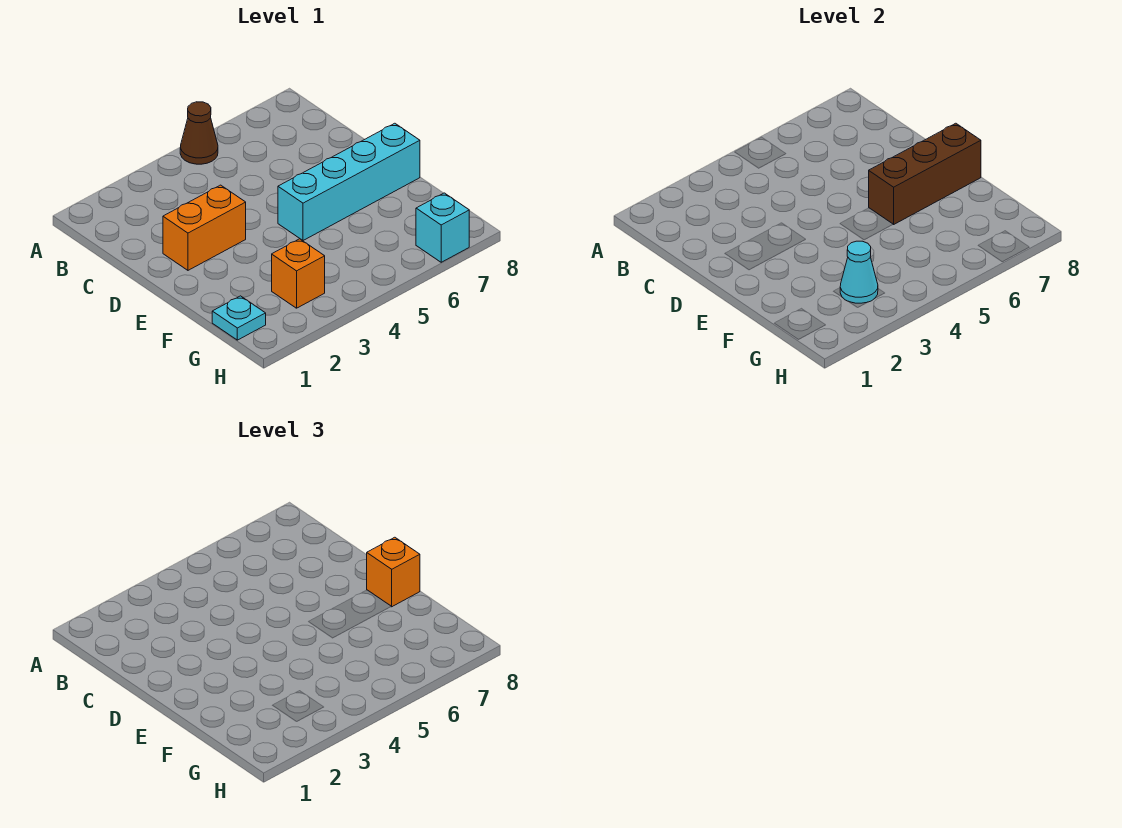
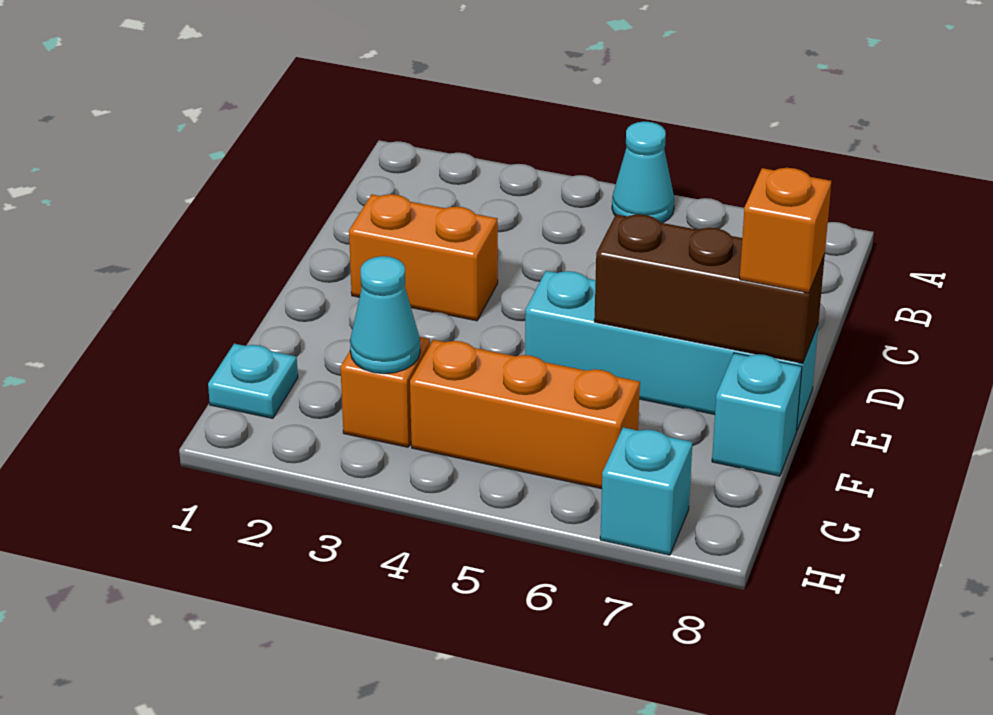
brown cone A5 level 1 -> cyan cone A5 level 1
none -> cyan brick F8 level 1
none -> orange brick G4:G6 level 1

